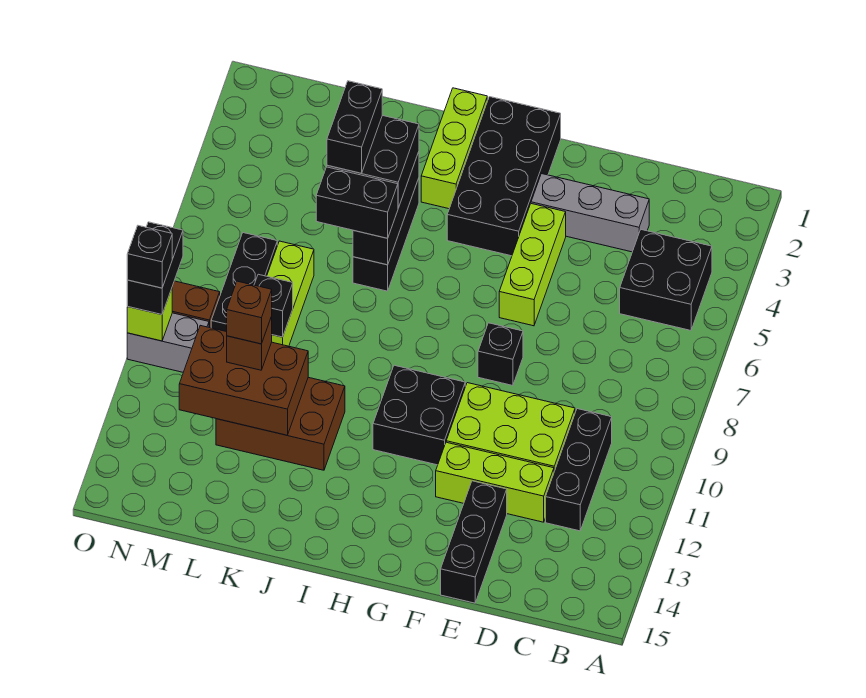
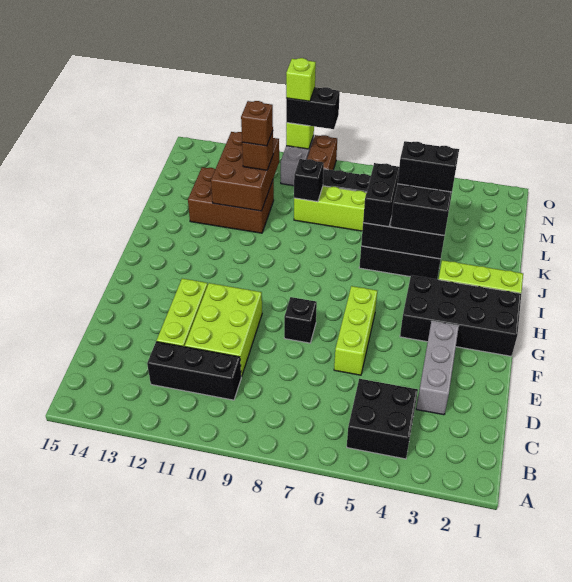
black brick E13:E15 level 1 -> none
lime brick F4:F6 level 1 -> lime brick E6:G6 level 1
black brick G10:H11 level 1 -> none
brown brick J11:L12 level 1 -> brown brick K11:L13 level 1
black brick O10 level 4 -> lime brick O10 level 4

